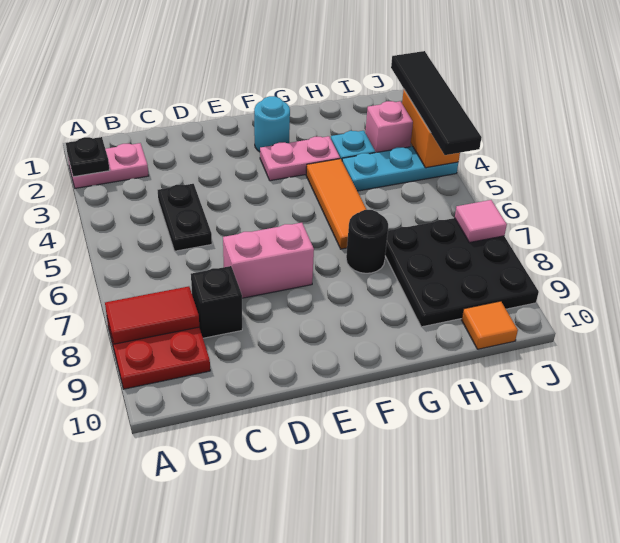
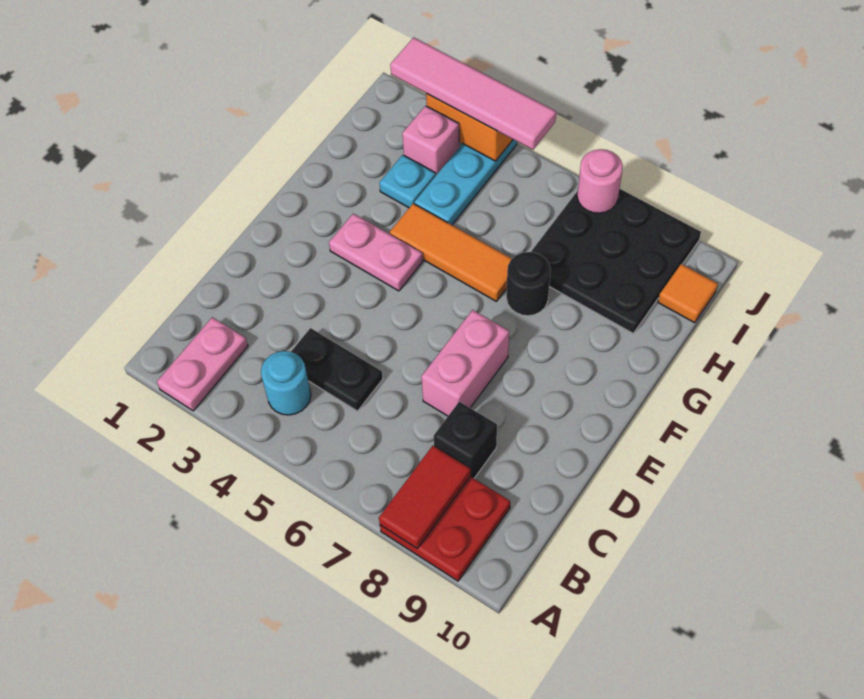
black plate A2 level 2 -> none
cyan round brick F2 level 1 -> cyan round brick B4 level 1
pink plate F3:G3 level 1 -> pink plate F3:F4 level 1
black tile J2:J5 level 3 -> pink tile J2:J5 level 3
pink tile J7 level 2 -> pink round brick J7 level 2

